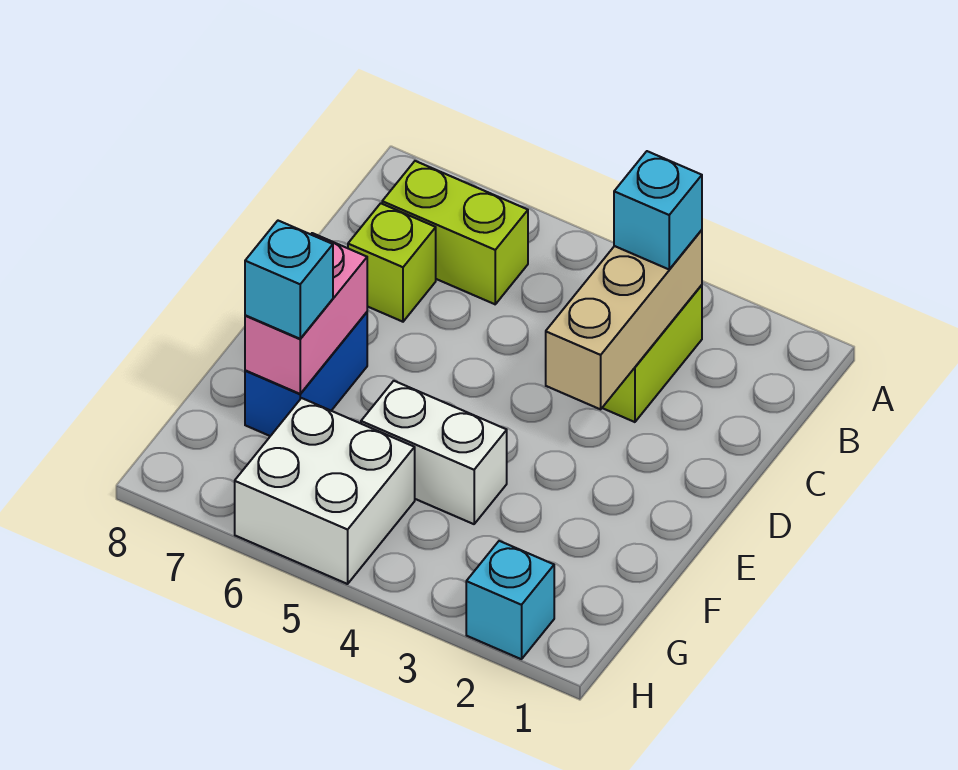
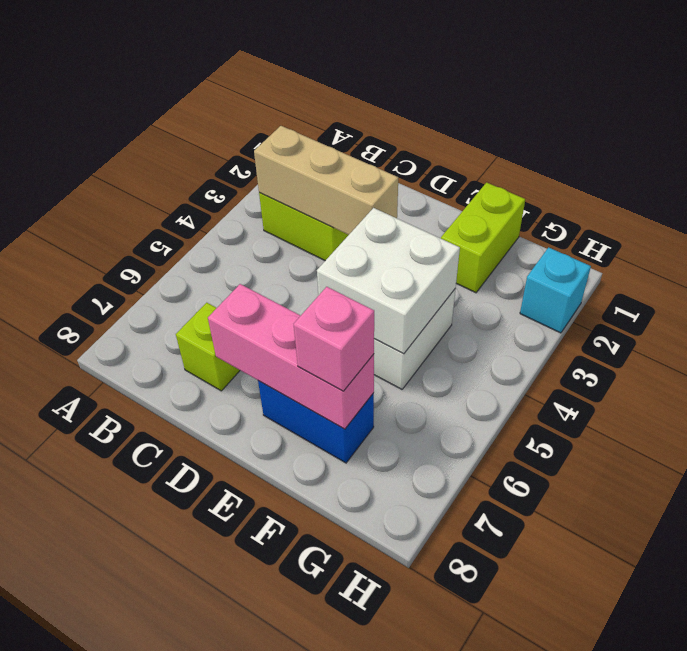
cyan brick B3 level 3 -> none
lime brick B6:B7 level 1 -> lime brick F1:F2 level 1
pink brick E7:F7 level 2 -> pink brick D7:F7 level 2
cyan brick F7 level 3 -> pink brick F7 level 3
white brick G5:H6 level 1 -> white brick E4:F5 level 2

